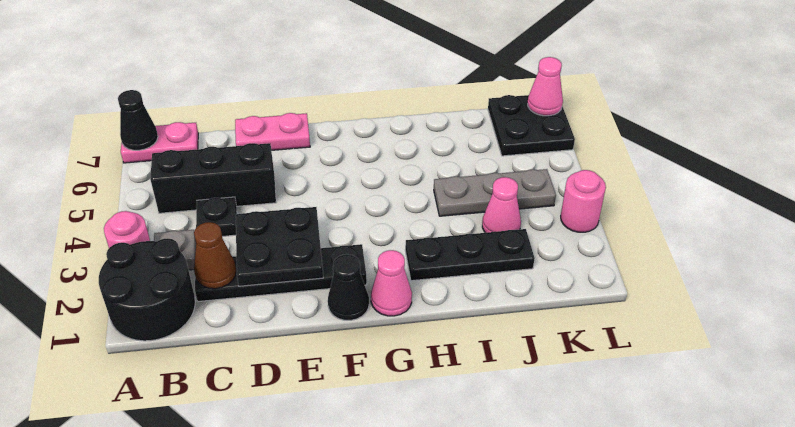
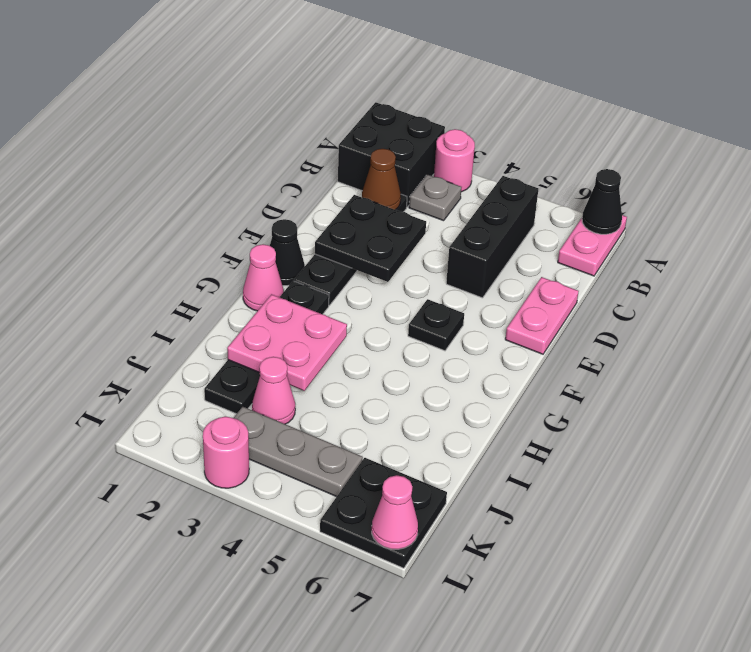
black round brick A1:B2 level 1 -> black brick A1:B2 level 1
black plate C4 level 1 -> black plate F5 level 1
black plate H2:J2 level 1 -> black plate G2:J2 level 1
none -> pink plate H2:I3 level 2
grey plate I4:K4 level 1 -> grey plate K3:K5 level 1

